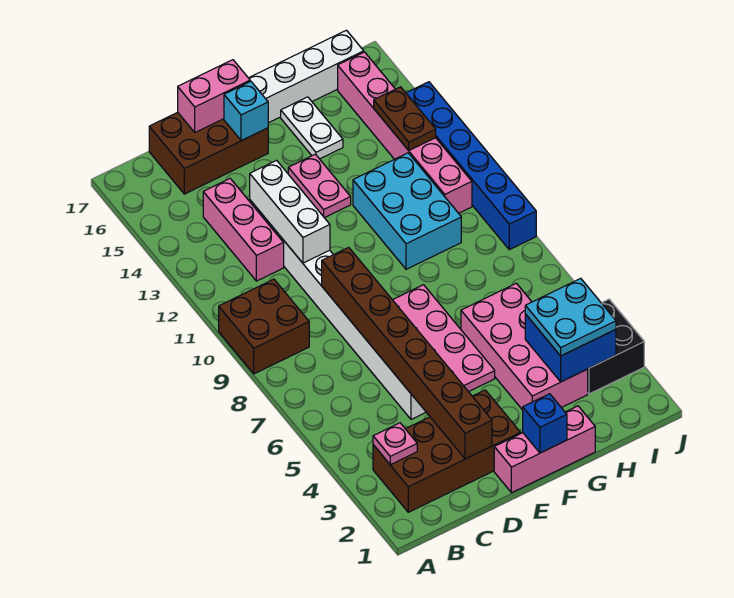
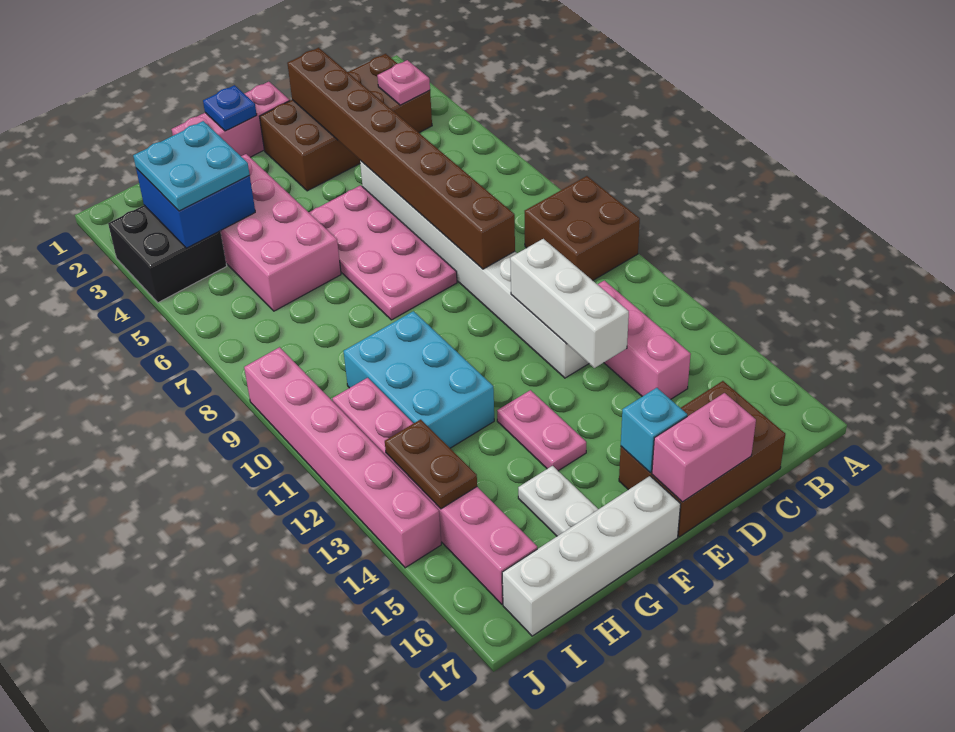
blue brick F1 level 2 -> blue plate F1 level 2
blue brick J9:J14 level 1 -> pink brick J9:J14 level 1

